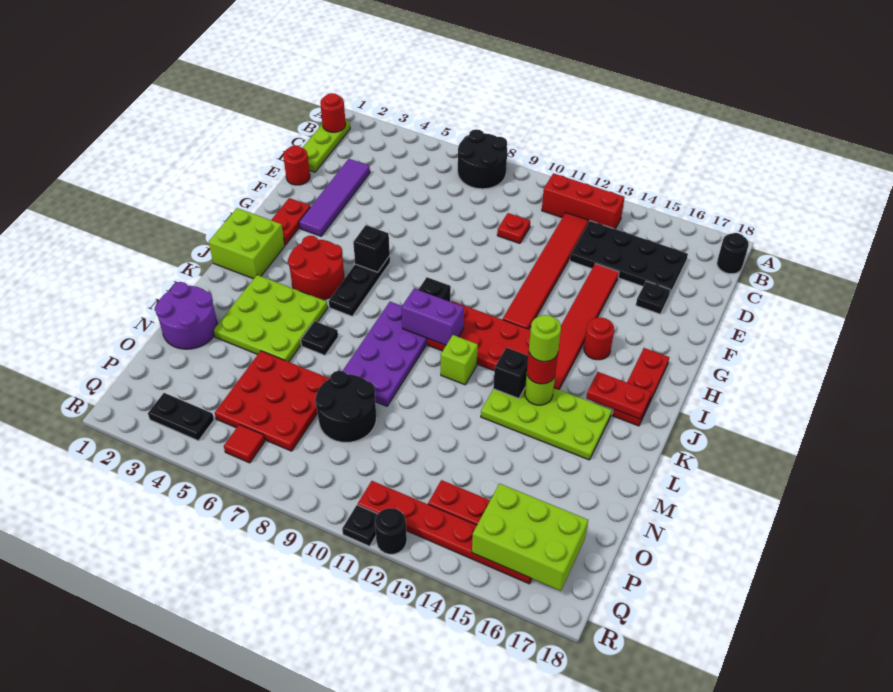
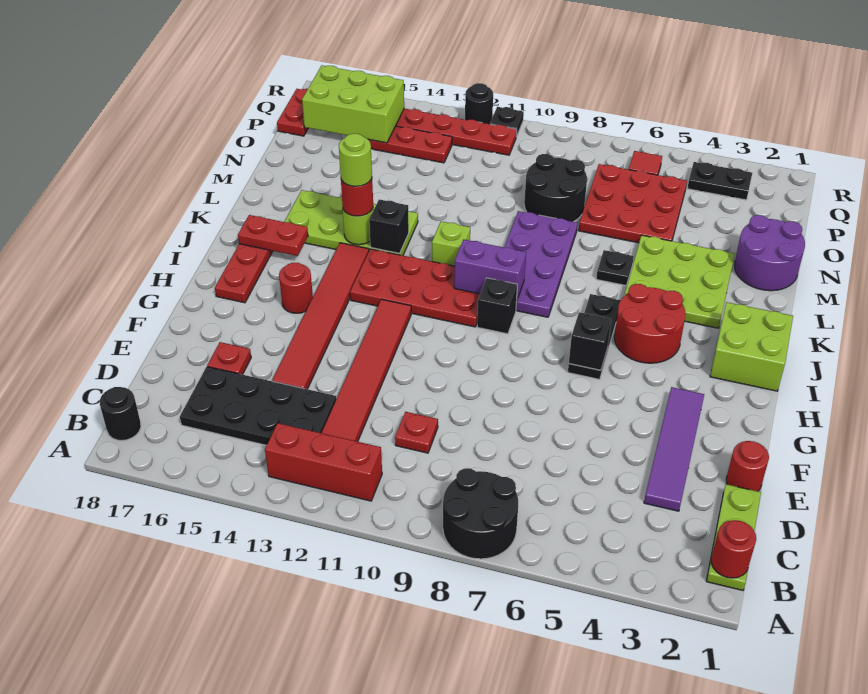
black plate E16 level 1 -> red plate E16 level 1
red plate G2:H2 level 1 -> red plate P18:Q18 level 1

